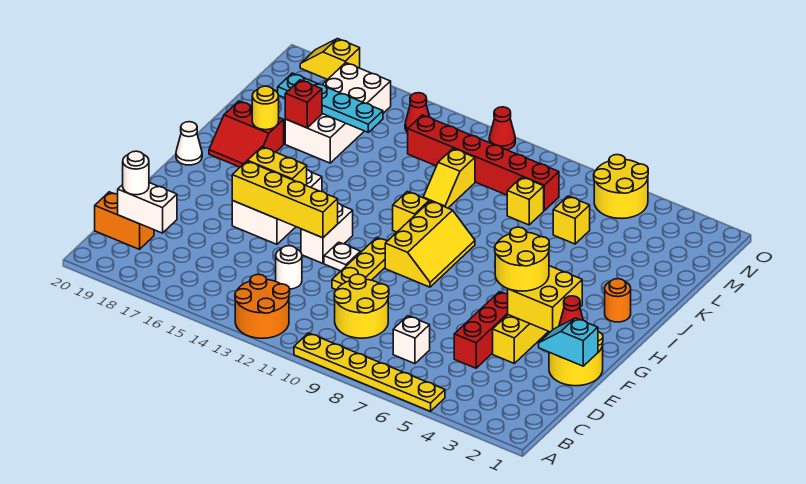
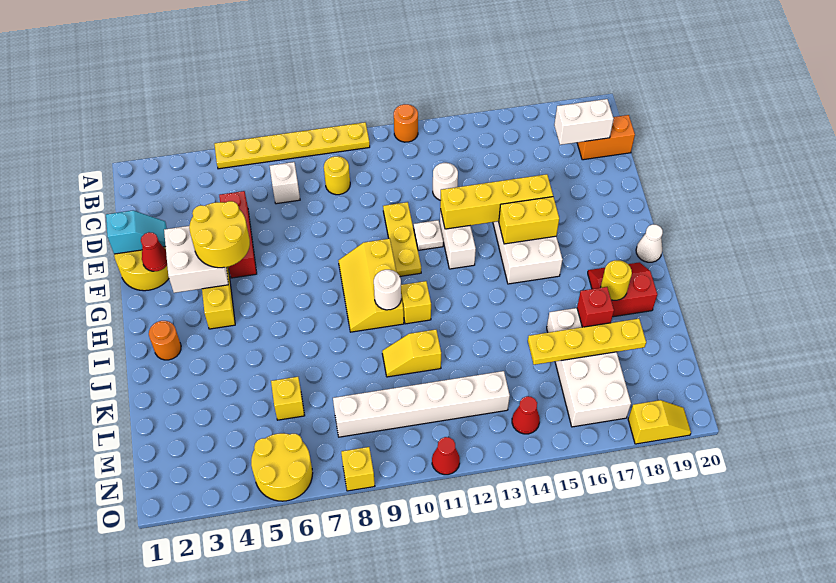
orange round brick A12:B13 level 1 -> orange round brick A12 level 1
yellow round brick C9:D10 level 1 -> yellow round brick C9 level 1
white round brick C19 level 3 -> white round brick I10 level 2
yellow brick F3:G4 level 2 -> white brick F3:G4 level 2
yellow slope K11:L11 level 1 top L -> yellow slope K10:K11 level 1 top 11
yellow brick L8 level 1 -> yellow brick O8 level 1
cyan plate L15:L18 level 2 -> yellow plate L15:L18 level 2
red brick M8:M13 level 1 -> white brick M8:M13 level 1

